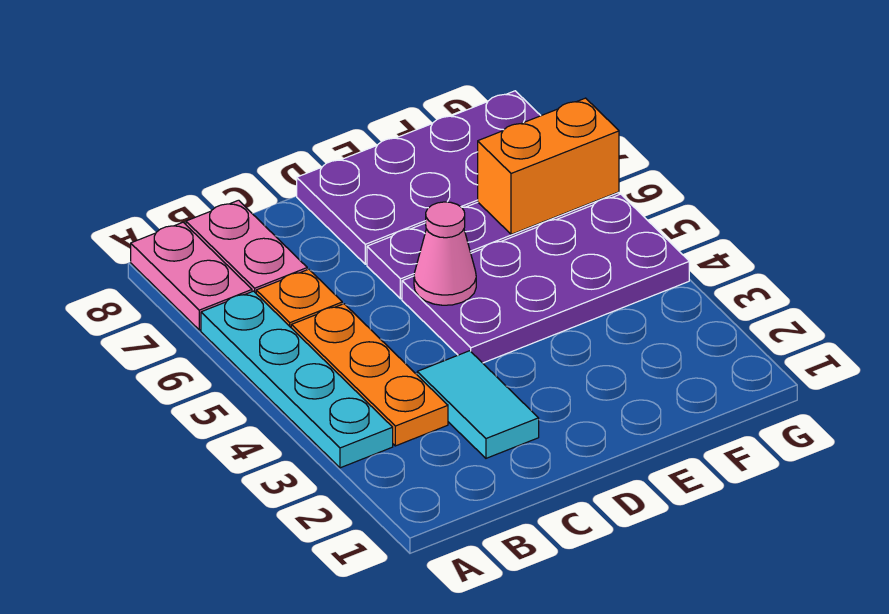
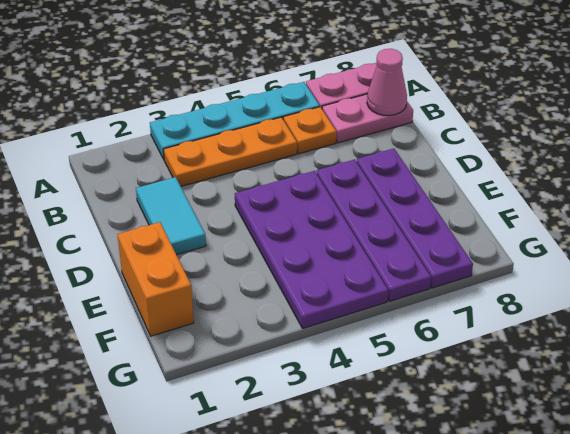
cyan tile C2:C3 level 1 -> cyan tile C2:D2 level 1
pink cone D5 level 2 -> pink cone B8 level 2
purple plate D7:G8 level 1 -> purple plate D7:G7 level 1
orange brick F6:G6 level 2 -> orange brick E1:F1 level 1

